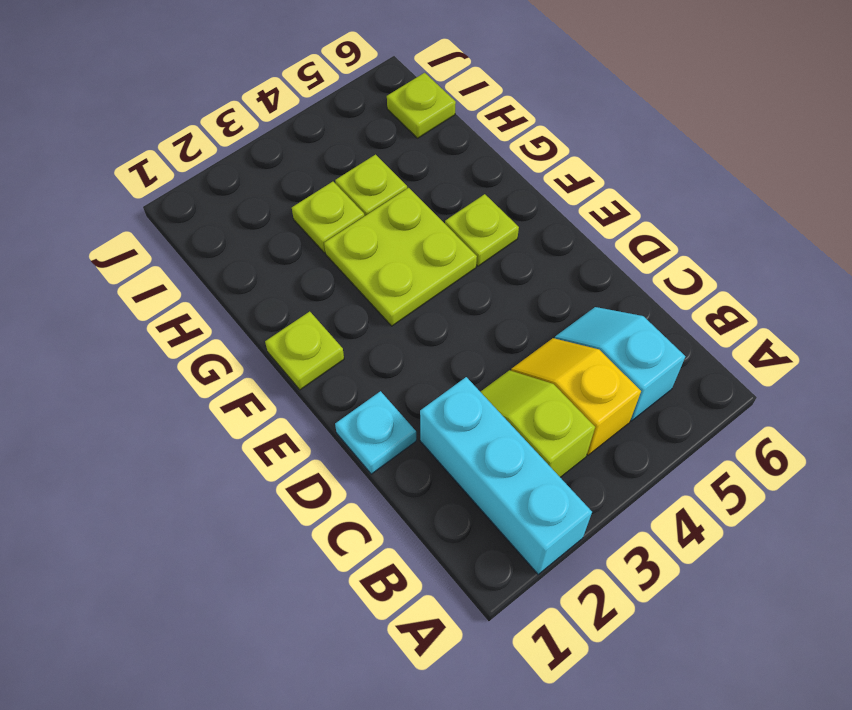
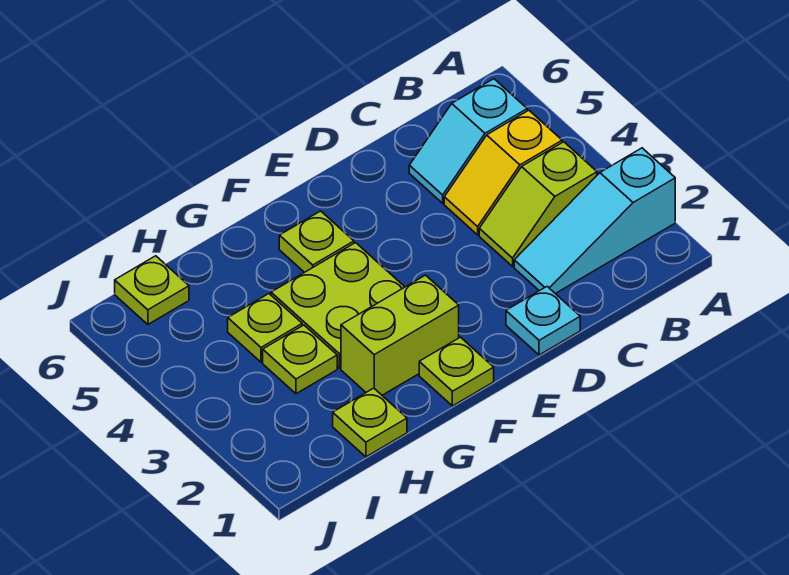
cyan brick A2:C2 level 1 -> cyan slope A2:C2 level 1 top A
none -> lime brick F2:G2 level 1
none -> lime plate H1 level 1

